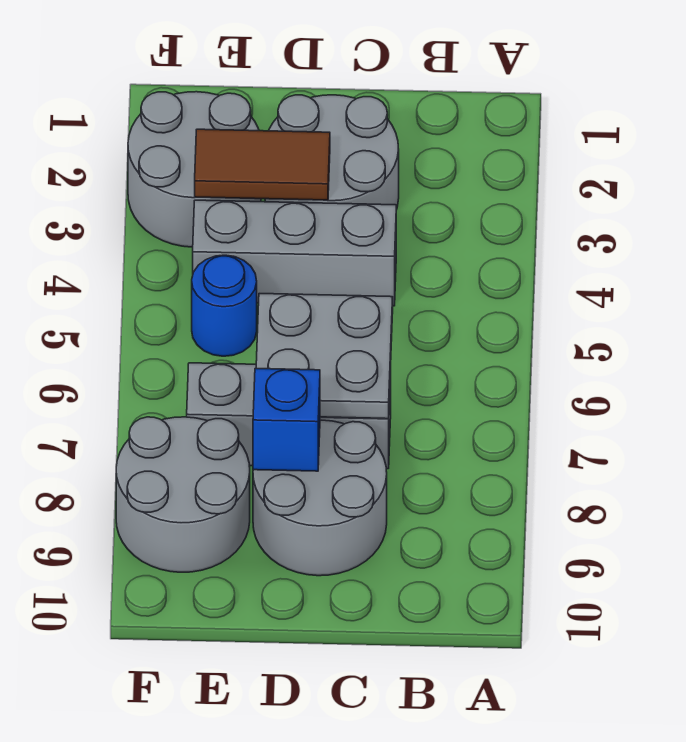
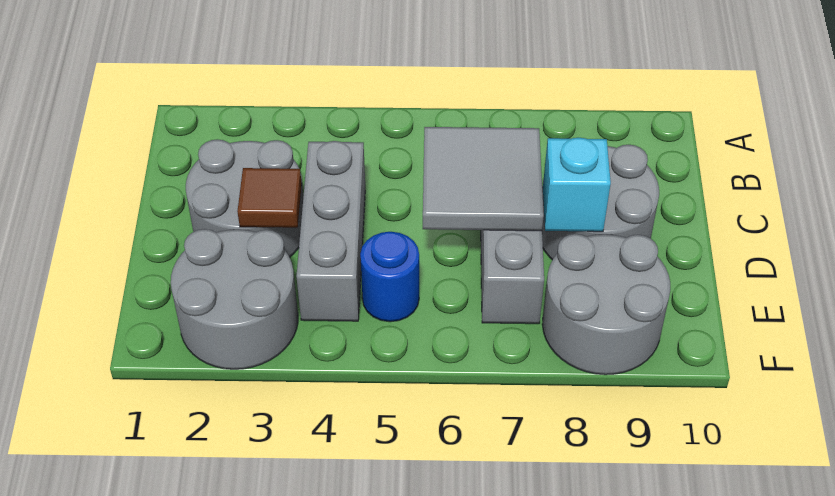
grey plate C6:D7 level 2 -> grey tile C6:D7 level 2
brown tile D3:E3 level 2 -> brown tile D3 level 2
blue brick D8 level 2 -> cyan brick D8 level 2

